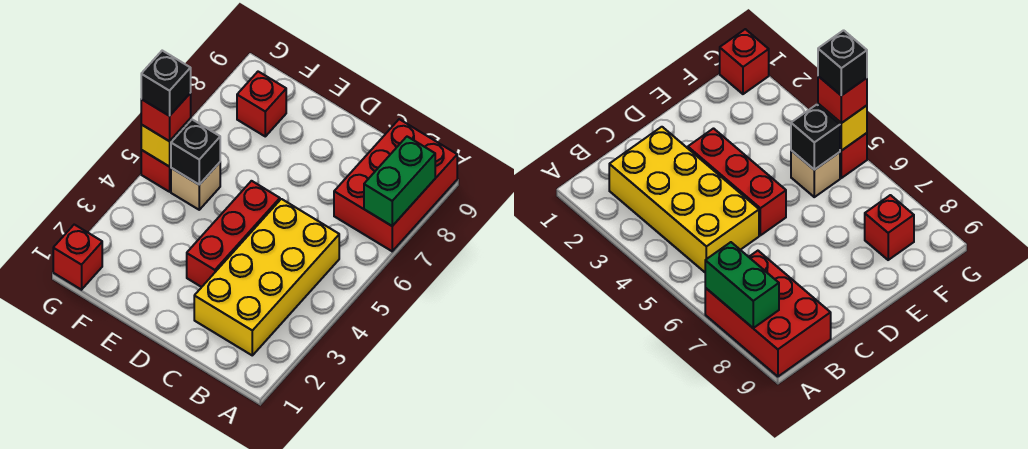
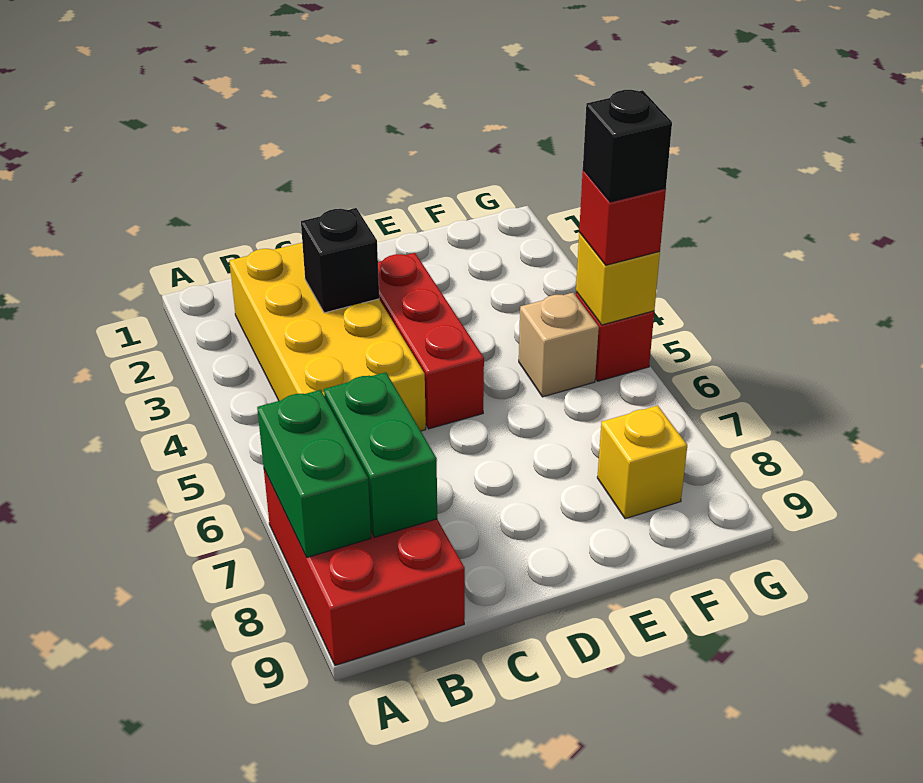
none -> green brick B7:B8 level 2
black brick F5 level 2 -> black brick C3 level 2
red brick F8 level 1 -> yellow brick F8 level 1
red brick G1 level 1 -> none

